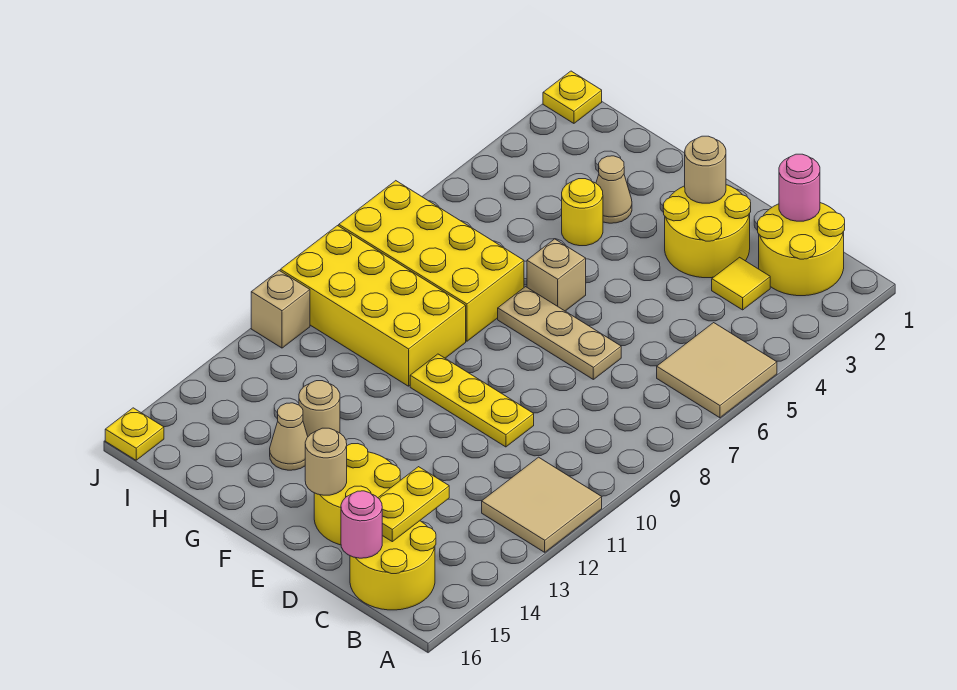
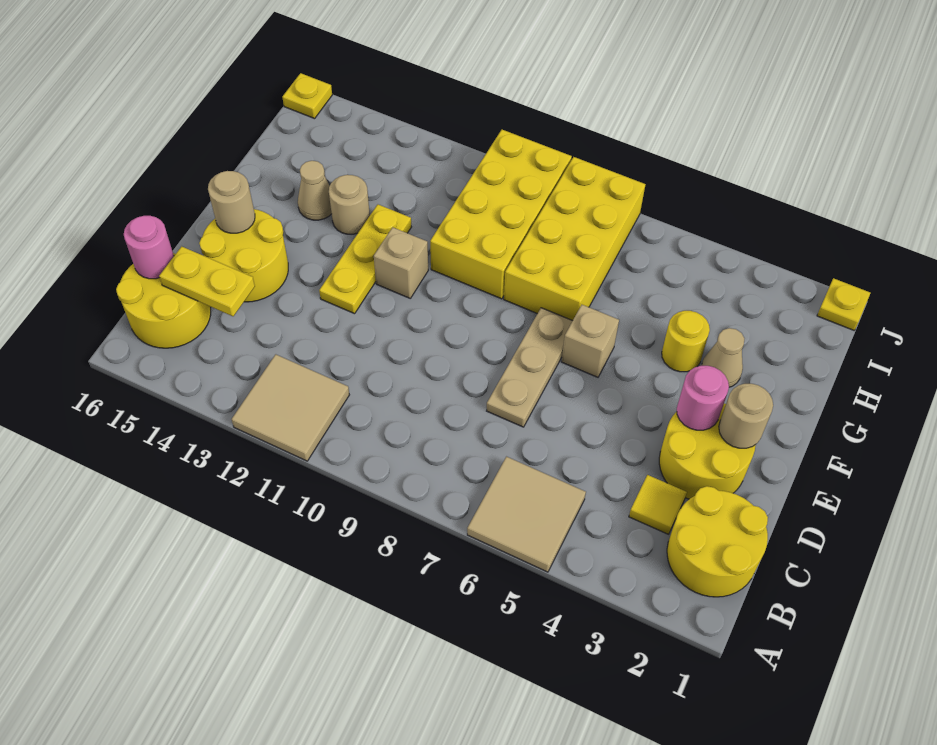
pink round brick C1 level 2 -> pink round brick E3 level 2
yellow plate D10:F10 level 1 -> yellow plate E12:G12 level 1
tan brick J11 level 1 -> tan brick F11 level 1

